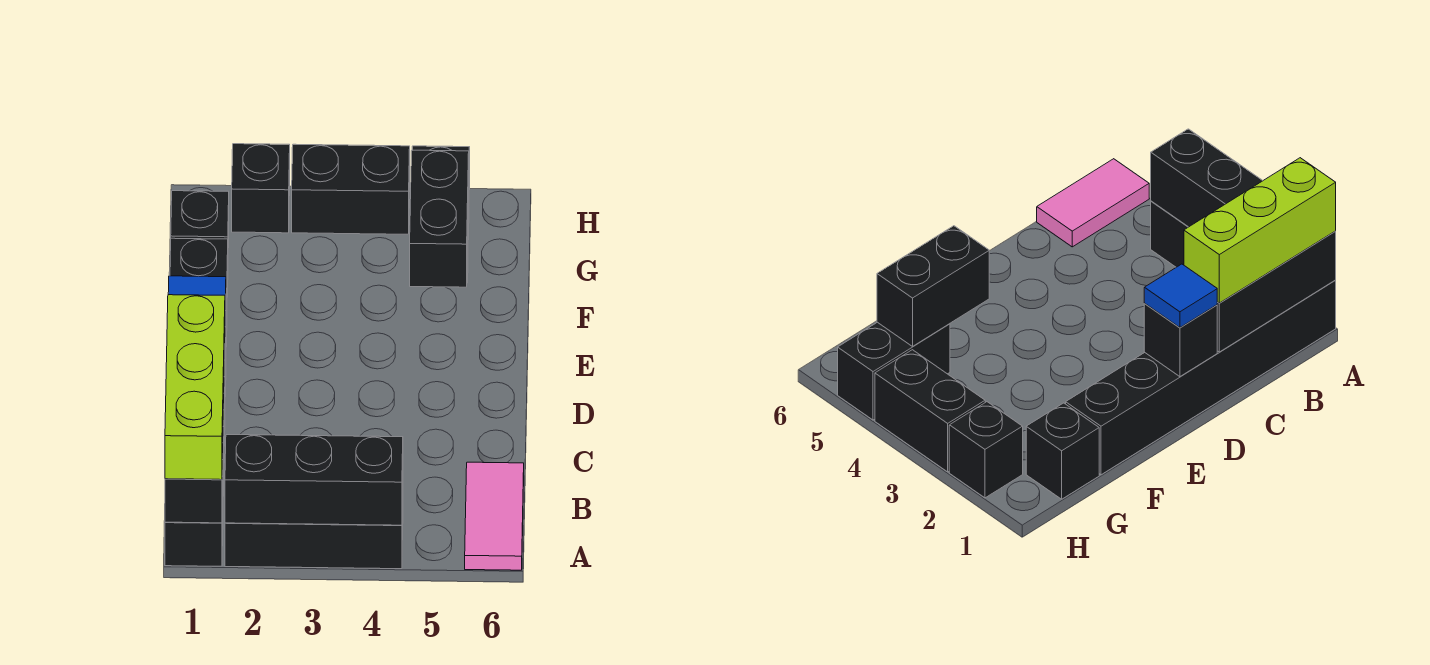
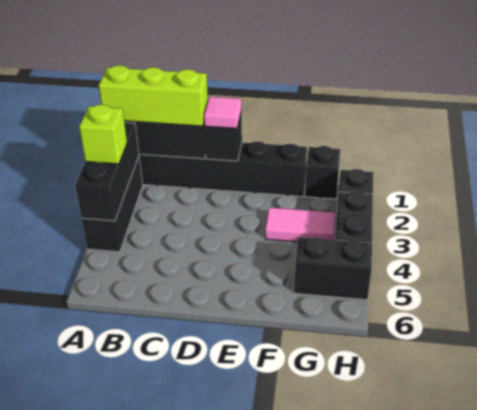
none -> lime brick A3 level 3
pink tile A6:B6 level 1 -> pink tile F3:G3 level 1
blue tile D1 level 3 -> pink tile D1 level 3
black brick F5:G5 level 2 -> none

